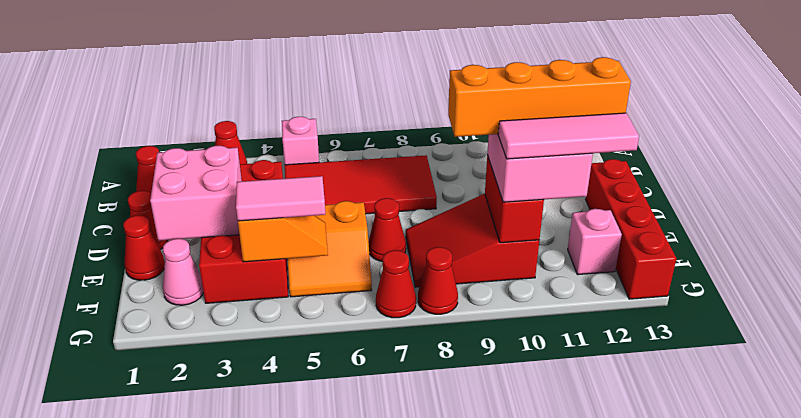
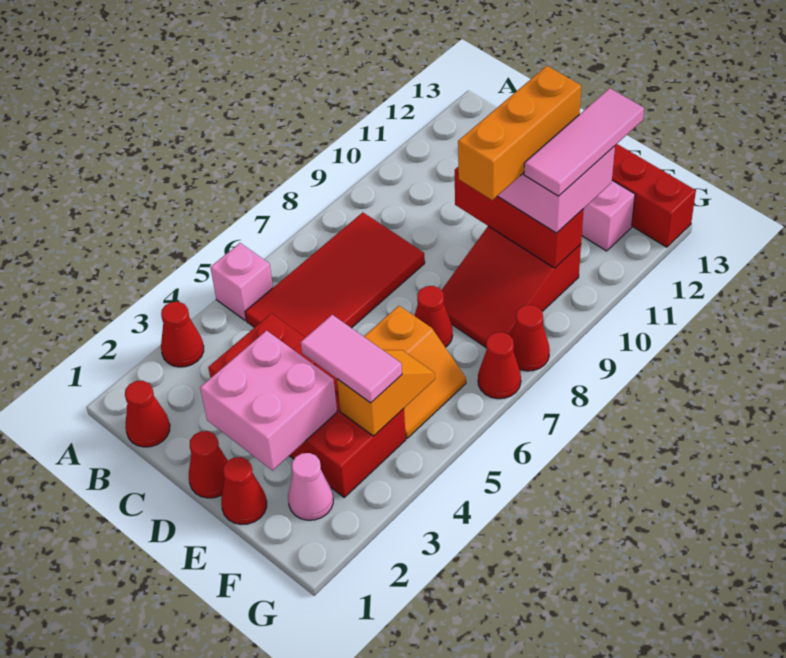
orange brick E9:E12 level 4 -> orange brick E9:E11 level 4
red brick E10:F10 level 2 -> red brick D10:F10 level 2
pink tile F4:F5 level 3 -> pink tile E4:F4 level 3

